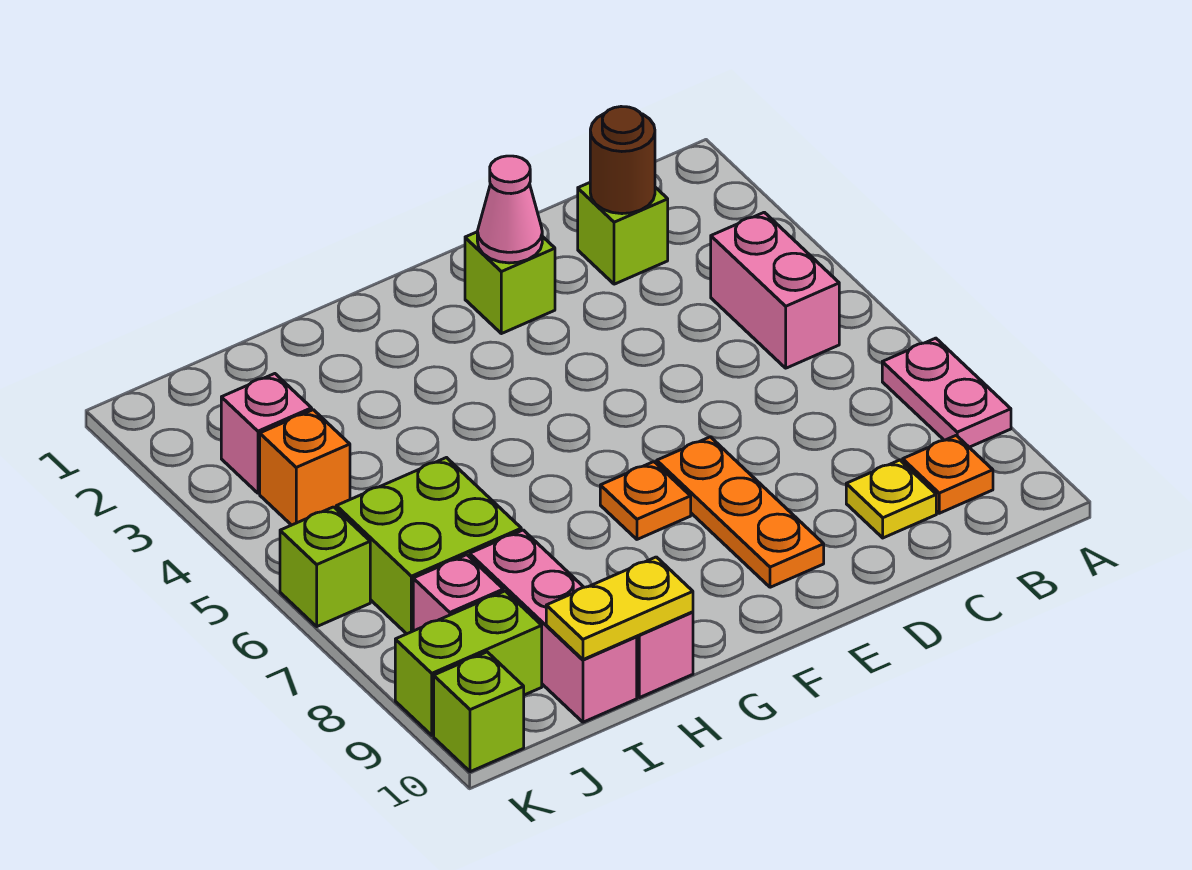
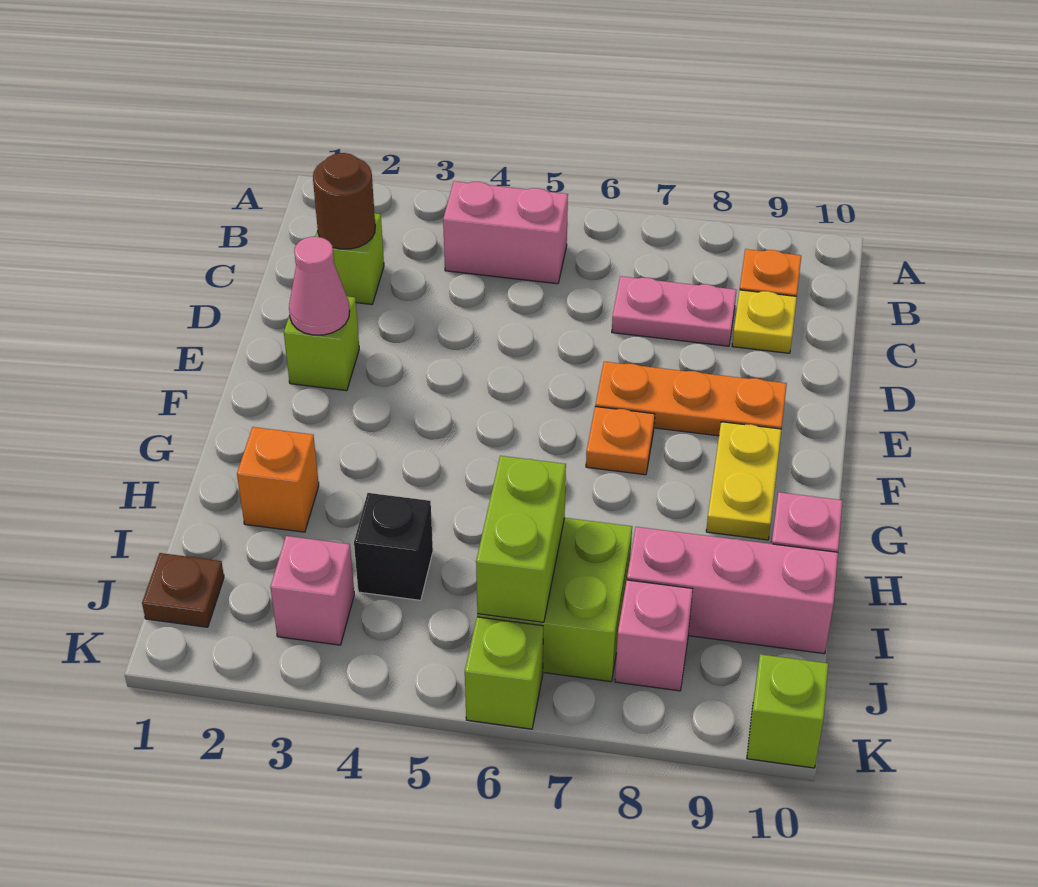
pink plate A7:A8 level 1 -> pink plate C7:C8 level 1
yellow plate H10:I10 level 2 -> yellow plate F9:G9 level 1
none -> black brick I4 level 1
none -> brown plate J1 level 1
orange brick J4 level 1 -> orange brick H2 level 1
lime brick J9:K9 level 1 -> lime brick I6:J6 level 2

